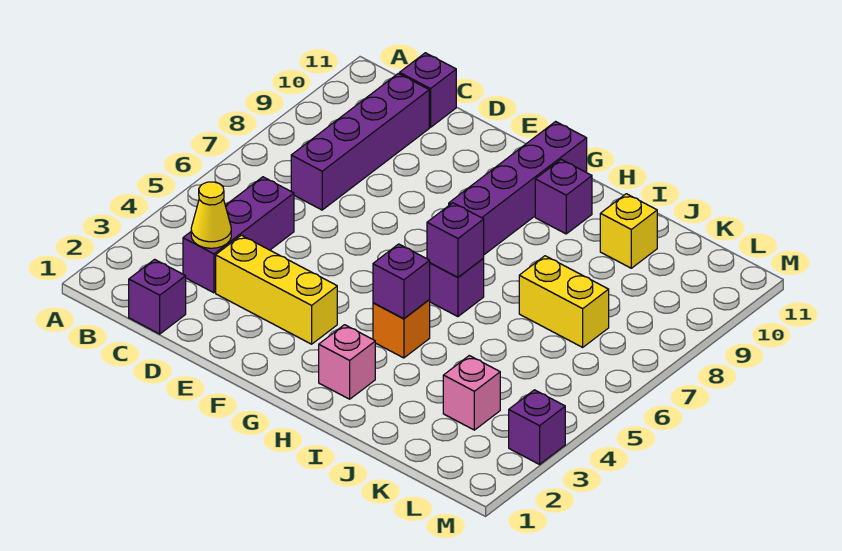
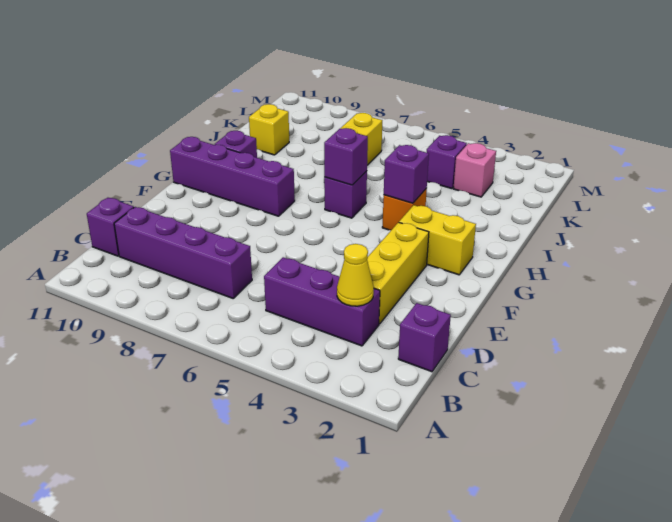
none -> yellow brick G2:G3 level 1
pink brick H2 level 1 -> none
purple brick M3 level 1 -> purple brick K4 level 1

